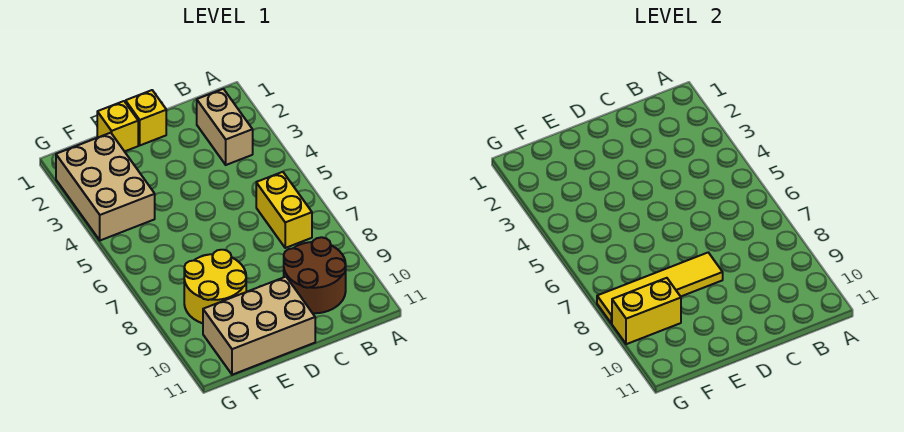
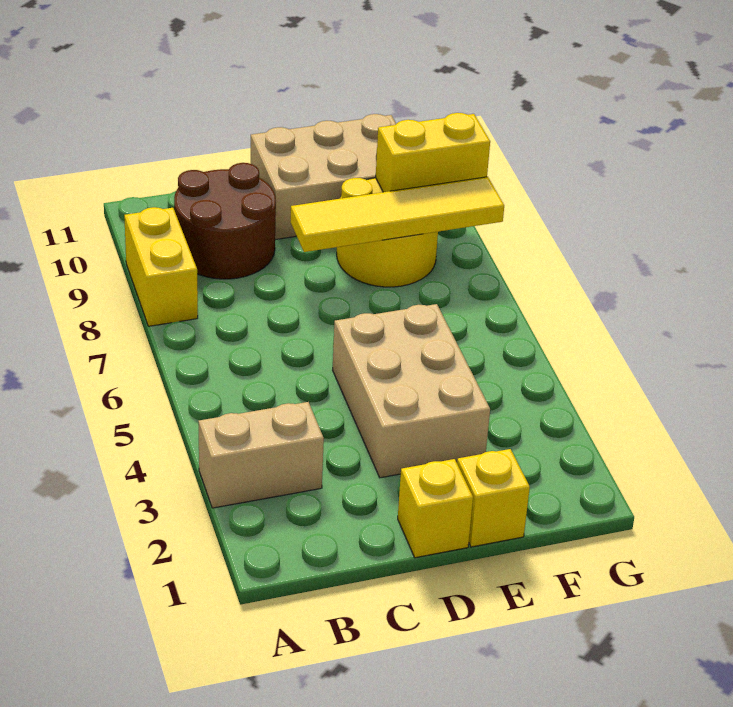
tan brick B2:B3 level 1 -> tan brick A3:B3 level 1
yellow brick B6:B7 level 1 -> yellow brick A8:A9 level 1
tan brick F2:G4 level 1 -> tan brick D3:E5 level 1

